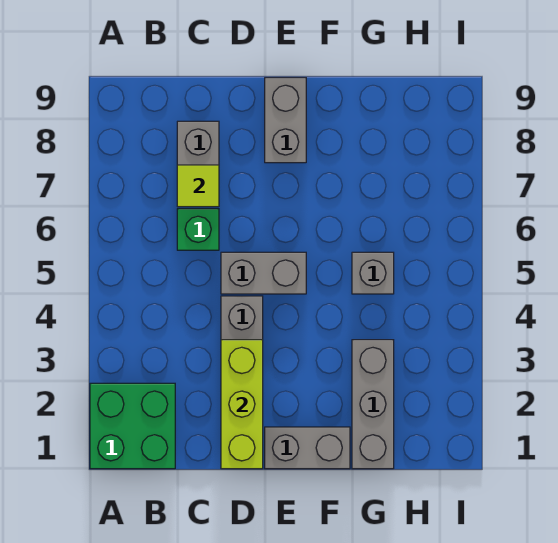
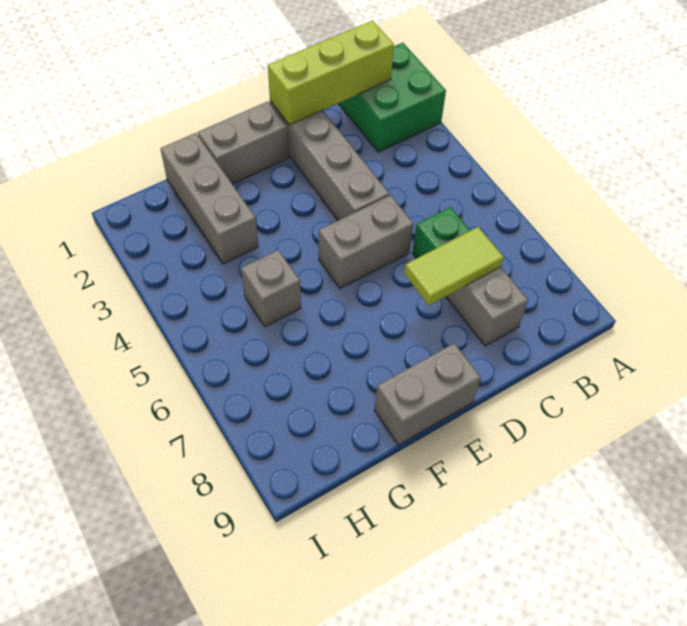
lime tile C7 level 2 -> lime tile C7:D7 level 2
lime brick D1:D3 level 2 -> lime brick B1:D1 level 2
grey brick E8:E9 level 1 -> grey brick E9:F9 level 1

